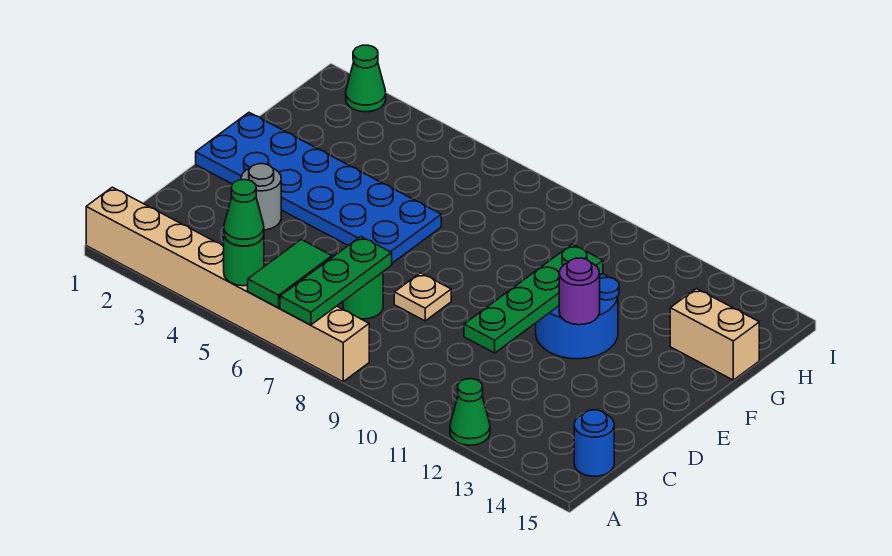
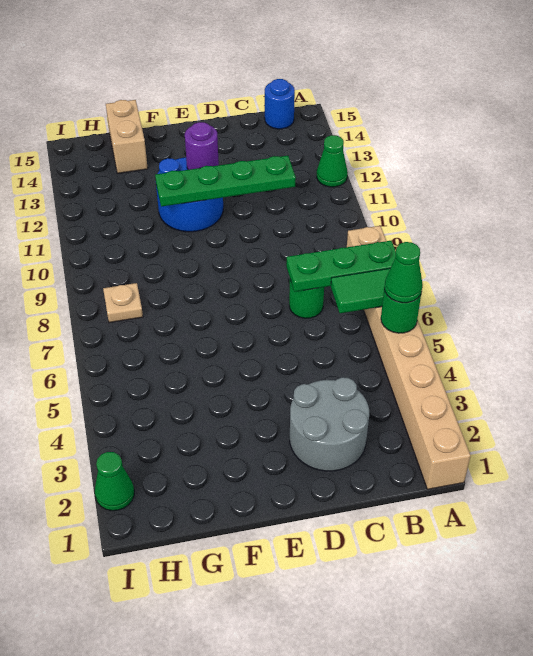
grey round brick D3 level 1 -> grey round brick C2:D3 level 1
tan plate D8 level 1 -> tan plate H8 level 1
blue plate E1:F6 level 1 -> none

